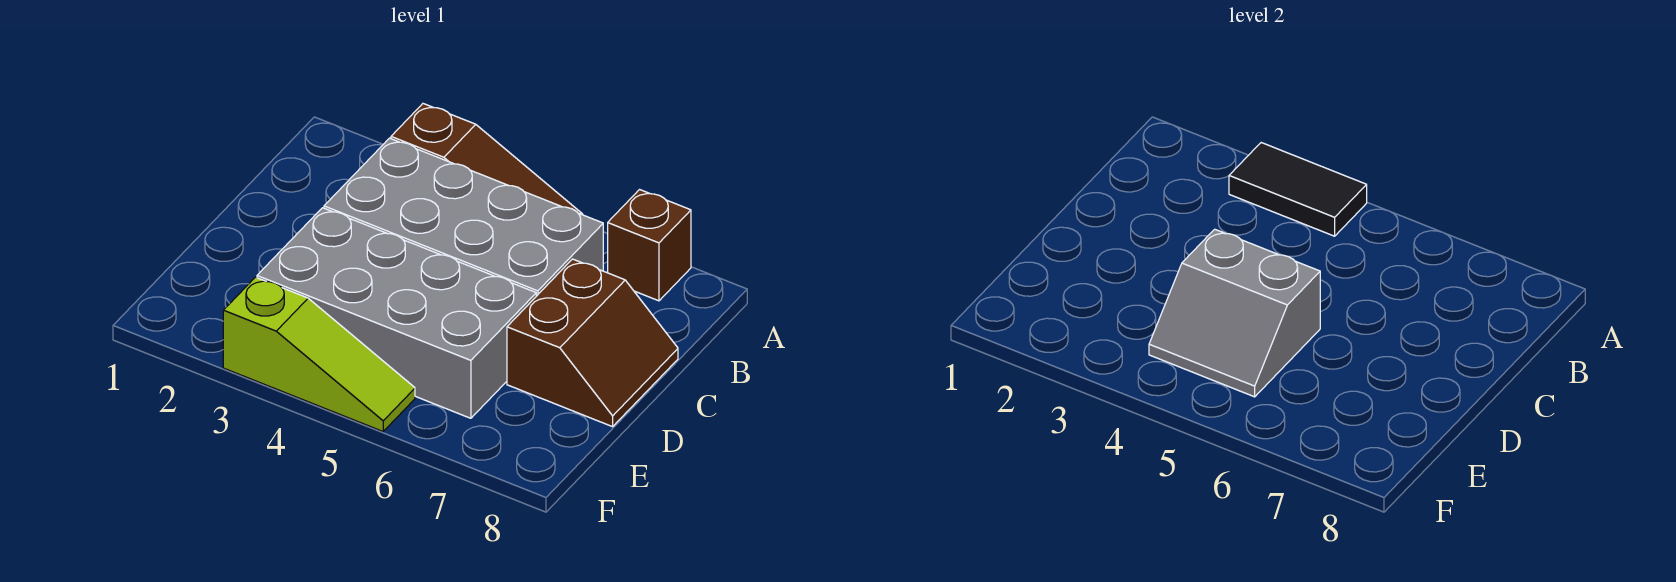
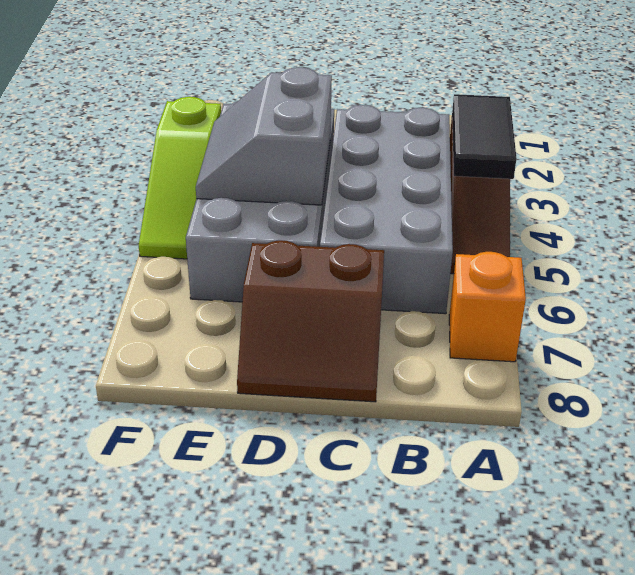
brown brick A7 level 1 -> orange brick A7 level 1

